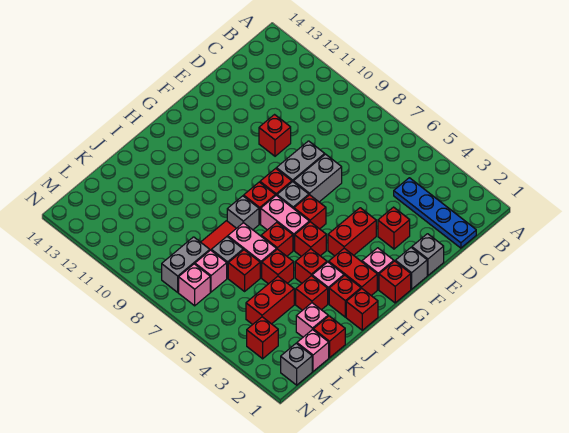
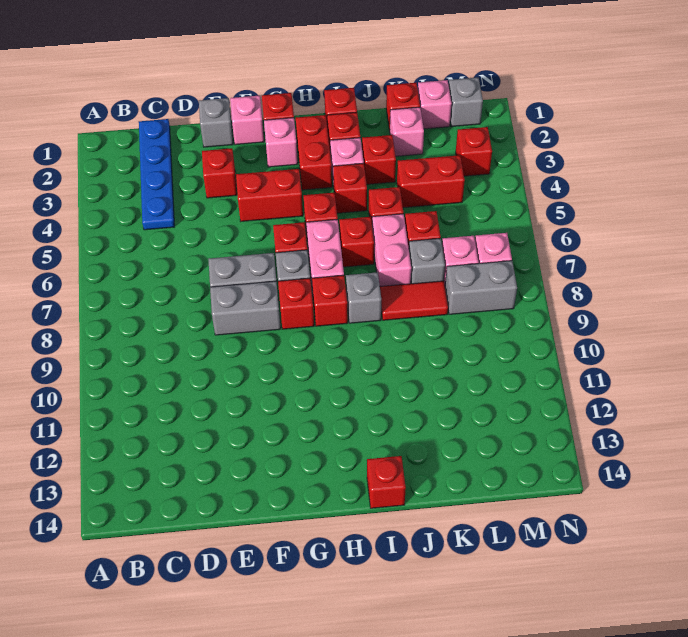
red brick E10 level 1 -> red brick I14 level 1
grey brick F1 level 1 -> pink brick F1 level 1

